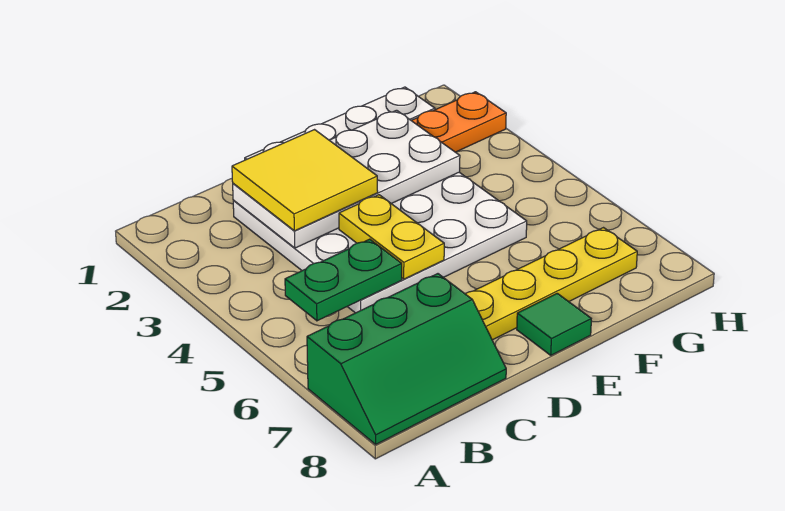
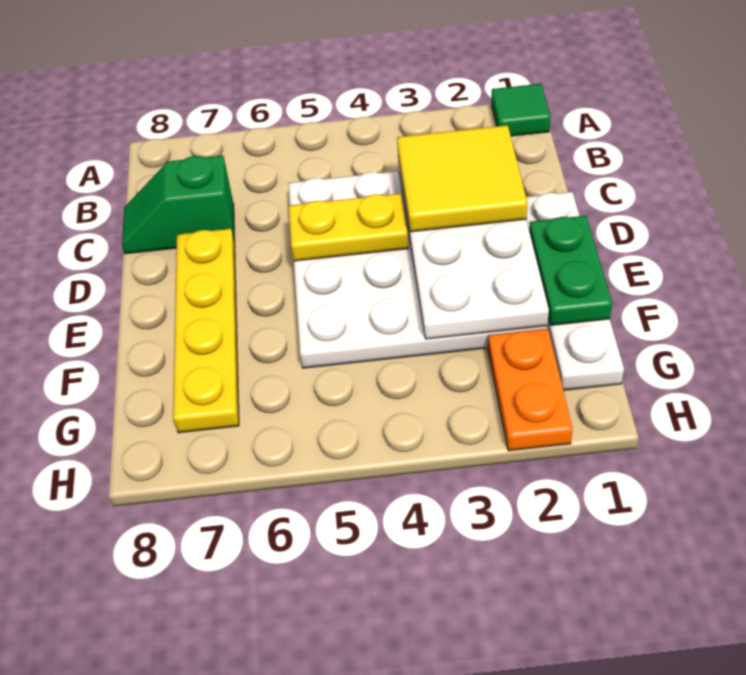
green slope A7:C8 level 1 top 7 -> green slope C7:C8 level 1 top 7
green plate B5:C5 level 2 -> green plate E1:F1 level 2
green tile E8 level 1 -> green tile A1 level 1

